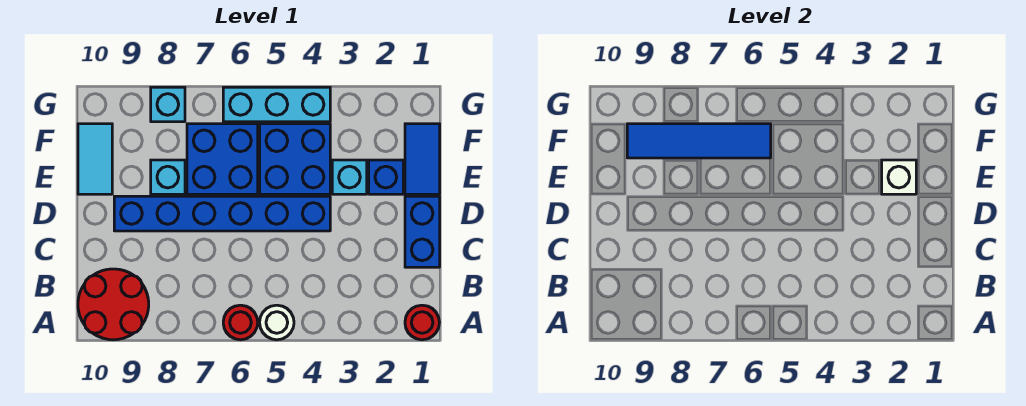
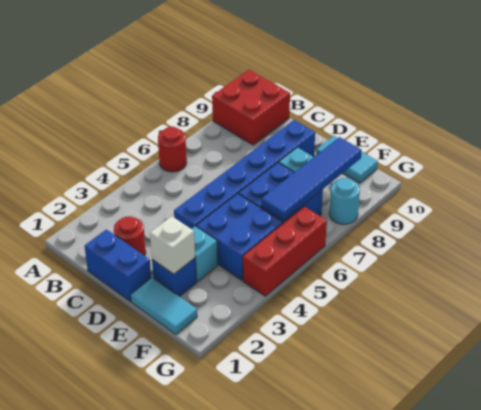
red round brick A1 level 1 -> red round brick C2 level 1
white round brick A5 level 1 -> none
red round brick A9:B10 level 1 -> red brick A9:B10 level 1
blue tile E1:F1 level 1 -> cyan tile E1:F1 level 1
cyan brick G4:G6 level 1 -> red brick G4:G6 level 1
cyan brick G8 level 1 -> cyan round brick G8 level 1

